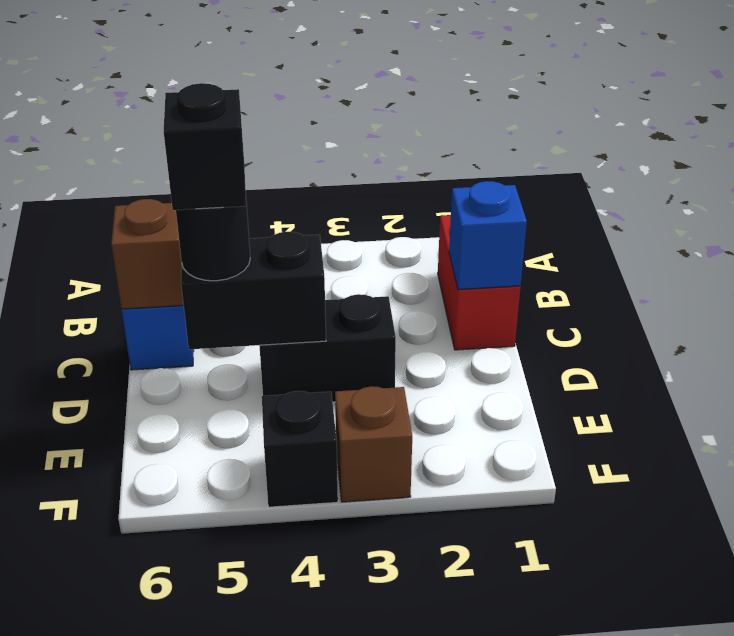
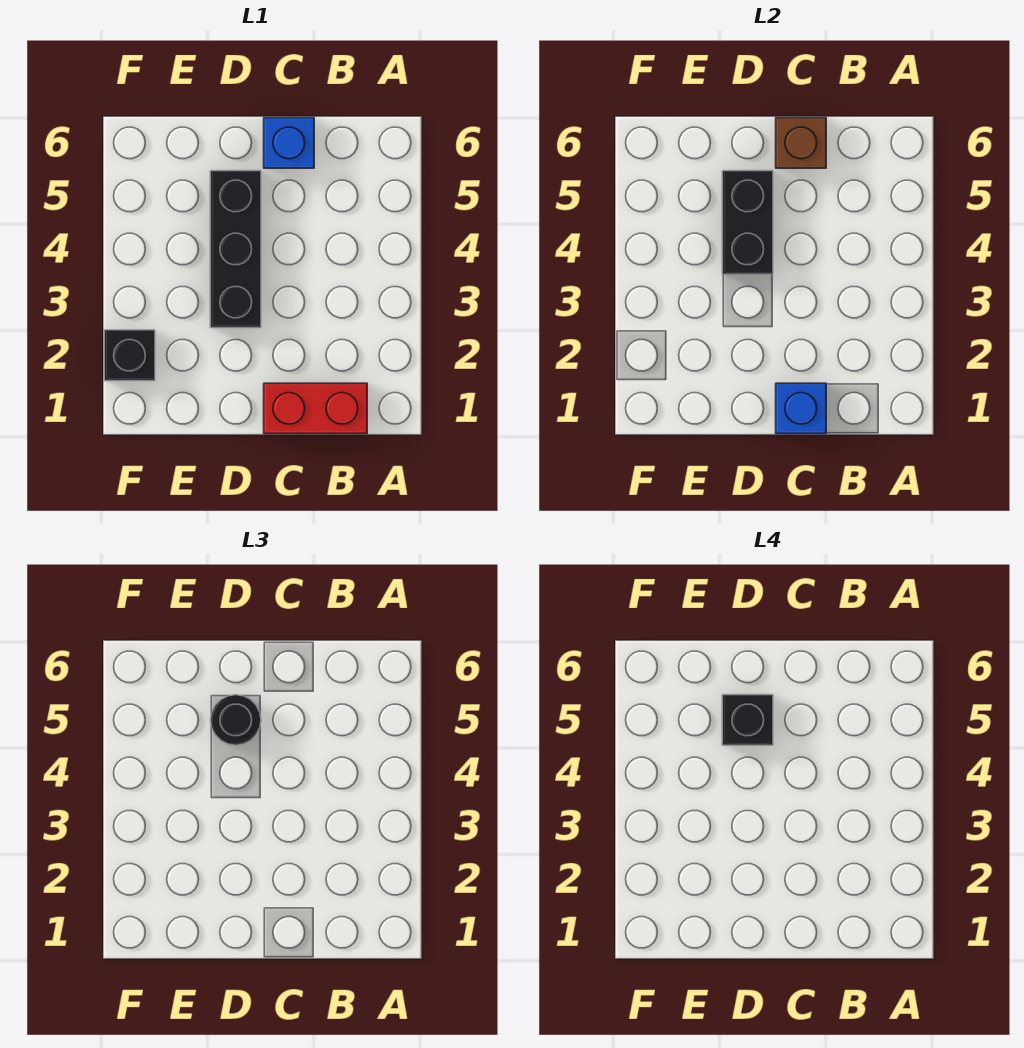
black brick D3:D4 level 1 -> black brick D3:D5 level 1
brown brick F3 level 1 -> none
black brick F4 level 1 -> black brick F2 level 1

